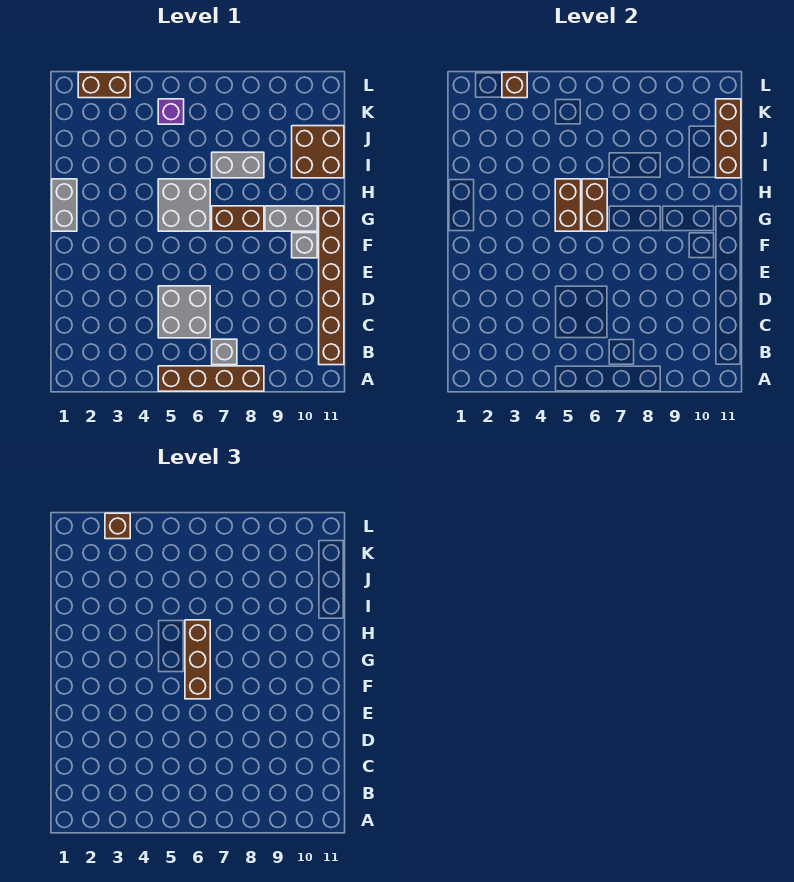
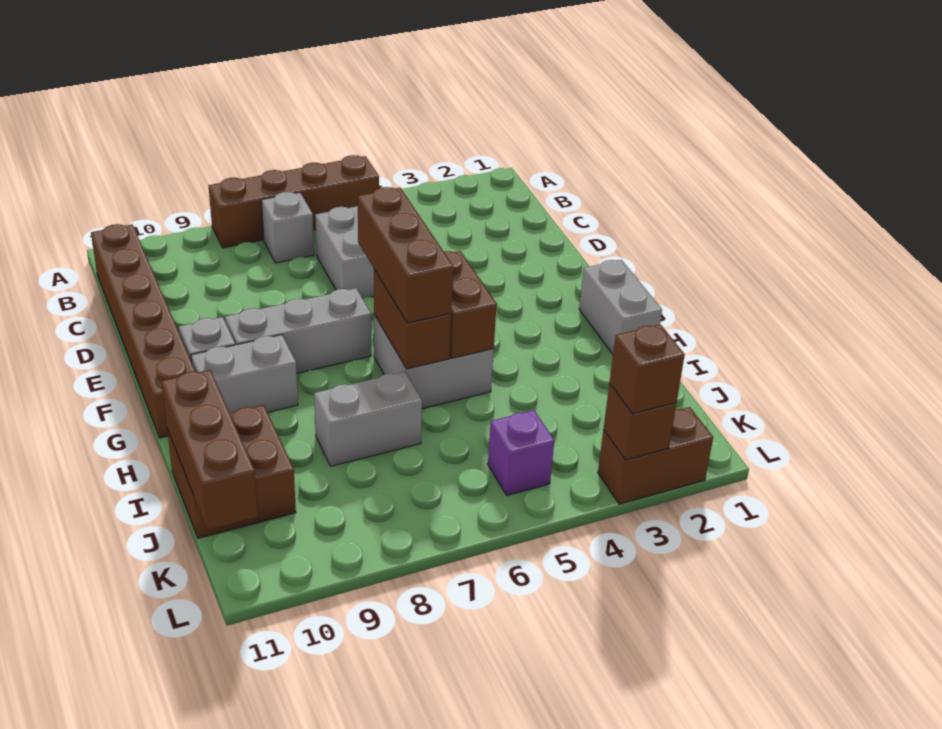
none -> grey brick F7:F9 level 1
brown brick G7:G8 level 1 -> none

